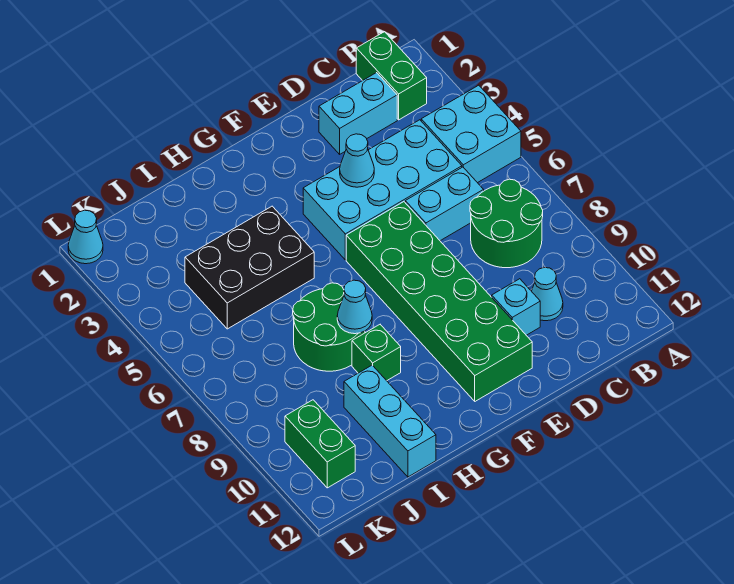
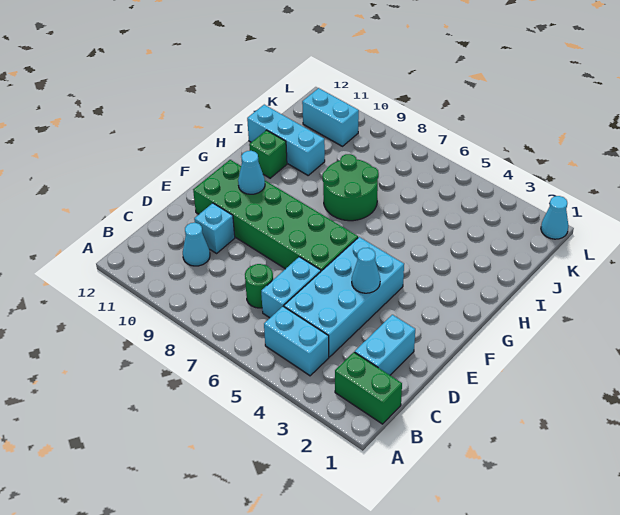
cyan brick A4:B5 level 1 -> cyan brick B4:B5 level 1
green round brick B7:C8 level 1 -> green round brick C7 level 1
black brick H4:J5 level 1 -> none
cyan cone H8 level 2 -> cyan cone F10 level 2
green brick H9 level 1 -> green brick H11 level 1
green brick K10:K11 level 1 -> cyan brick K10:K11 level 1

